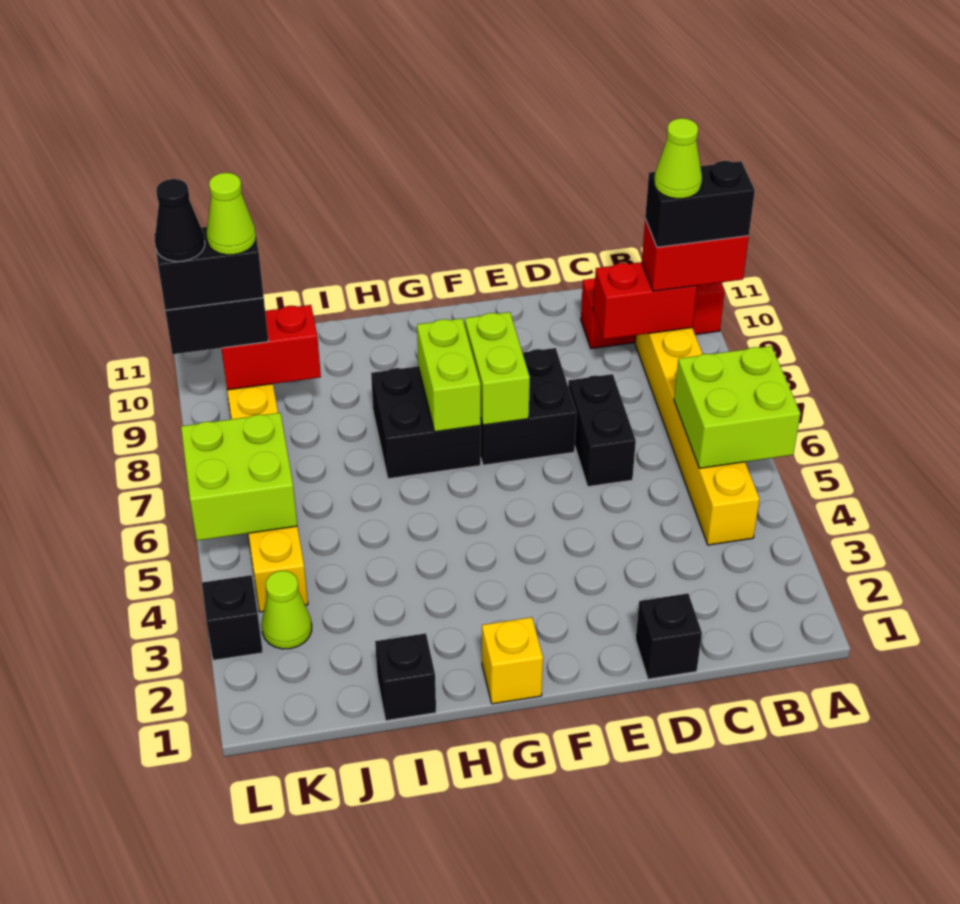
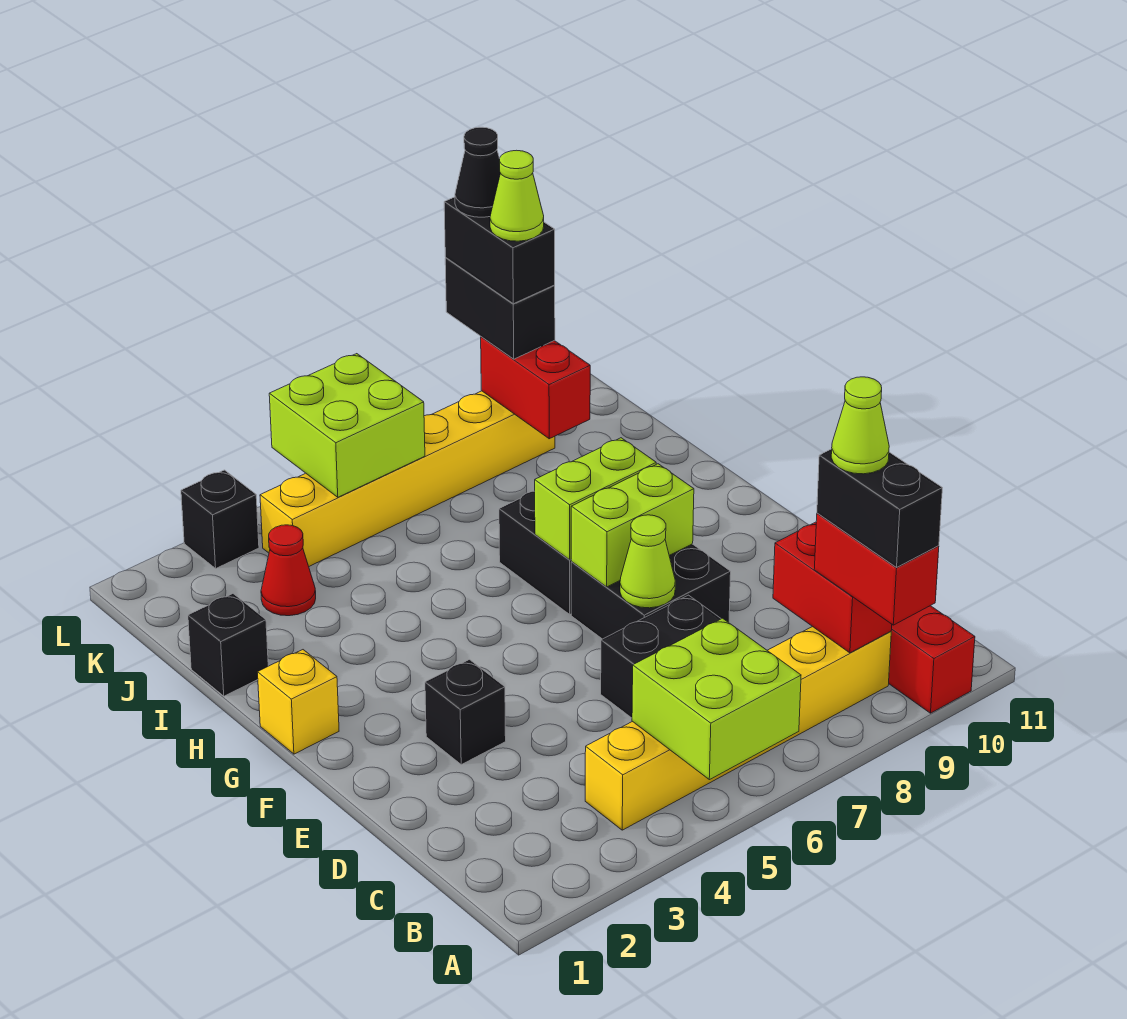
black brick D1 level 1 -> black brick E3 level 1
none -> red cone J3 level 1
lime cone K3 level 1 -> lime cone E7 level 2

